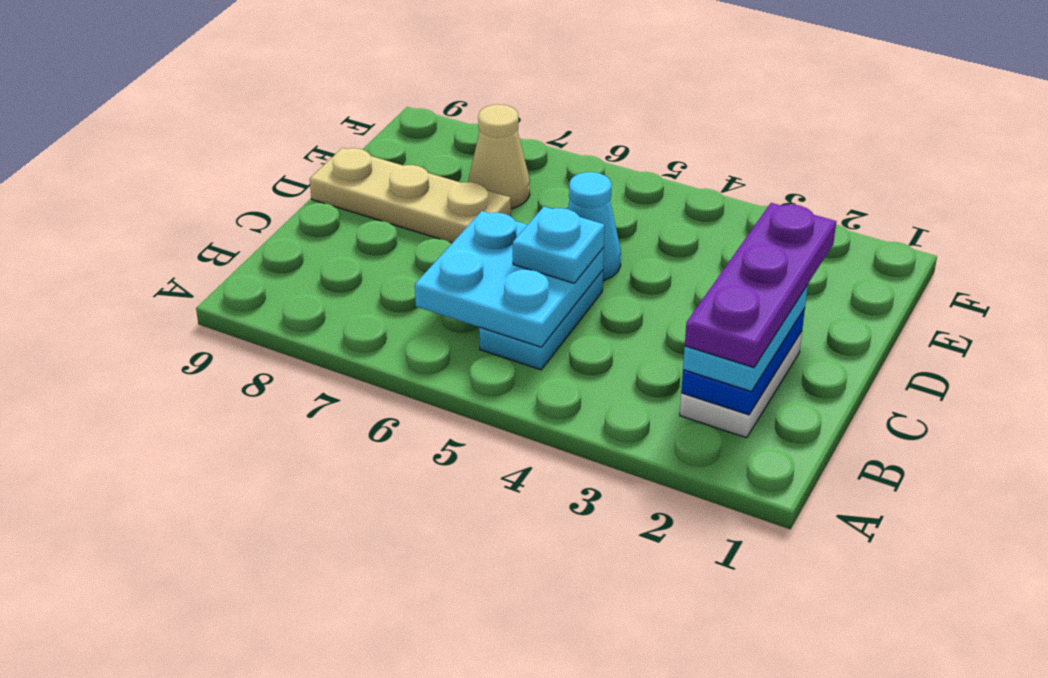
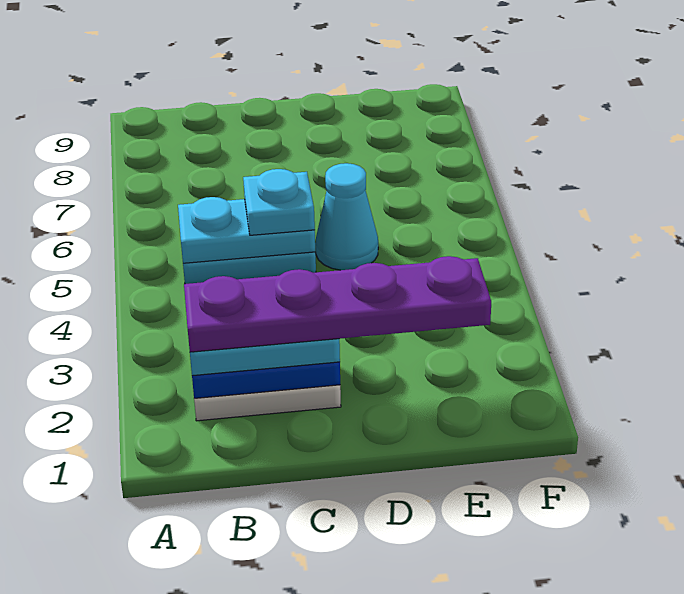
purple plate B2:D2 level 4 -> purple plate B2:E2 level 4
cyan plate B5:C6 level 2 -> cyan plate B5:C5 level 2
tan plate D7:D9 level 1 -> none
tan cone E7 level 1 -> none

